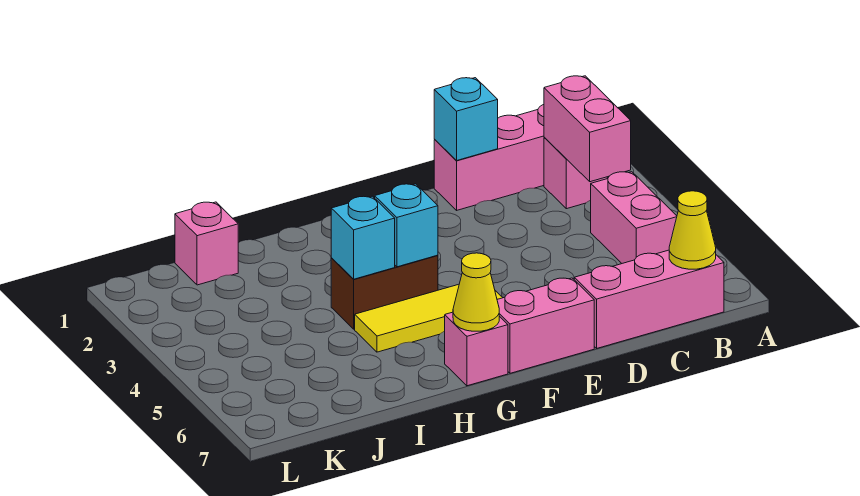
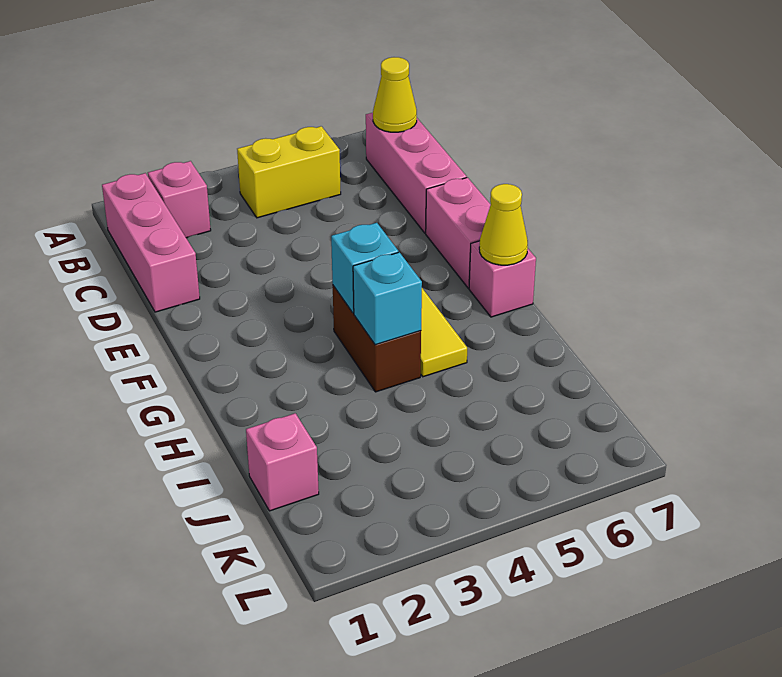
pink brick B2:B3 level 2 -> none
pink brick B4:B5 level 1 -> yellow brick B4:B5 level 1
cyan brick D1 level 2 -> none

